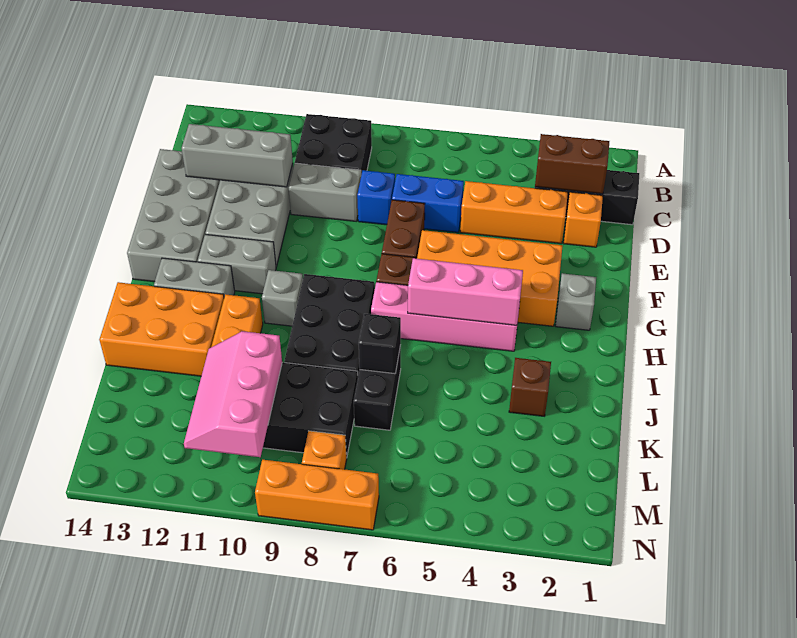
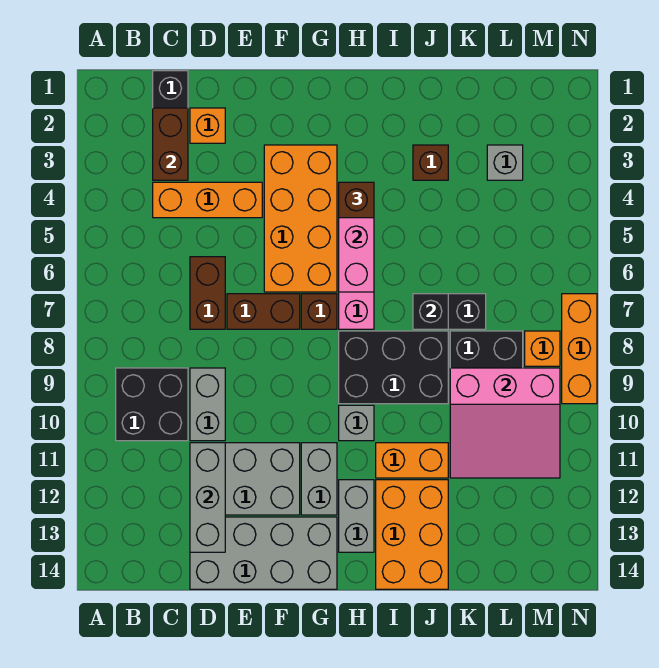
orange brick D3:D5 level 1 -> orange brick C4:E4 level 1
blue brick D6:D7 level 1 -> brown brick D6:D7 level 1
blue brick D8 level 1 -> none
grey brick G2 level 1 -> grey brick L3 level 1
none -> brown brick H4 level 3
pink slope K10:M11 level 2 top 10 -> pink slope K9:M11 level 2 top 9

